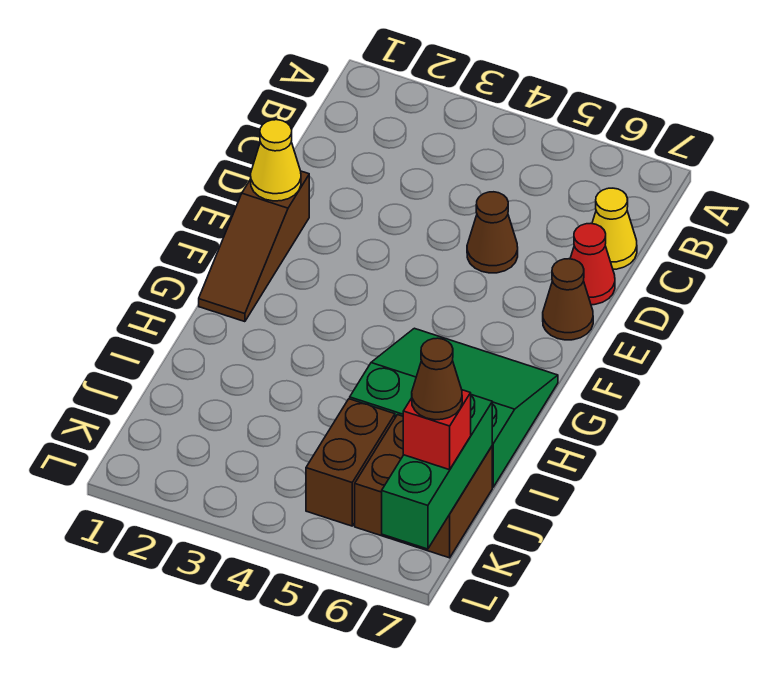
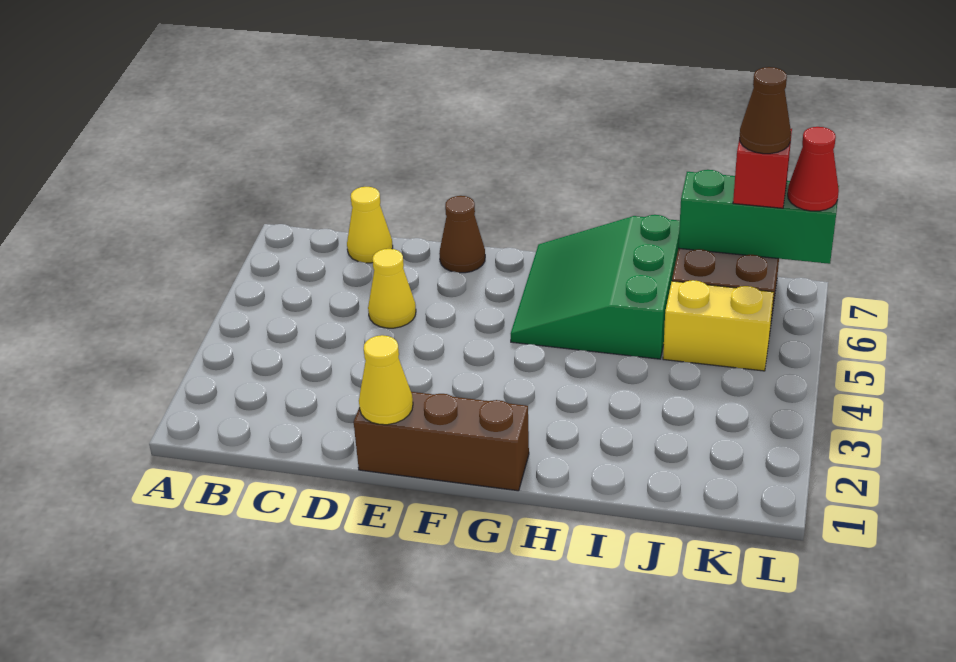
brown cone D5 level 1 -> yellow cone D5 level 1
red cone D7 level 1 -> red cone L7 level 3
brown slope E1:G1 level 1 top E -> brown brick E1:G1 level 1
brown brick J5:K5 level 1 -> yellow brick J5:K5 level 1

